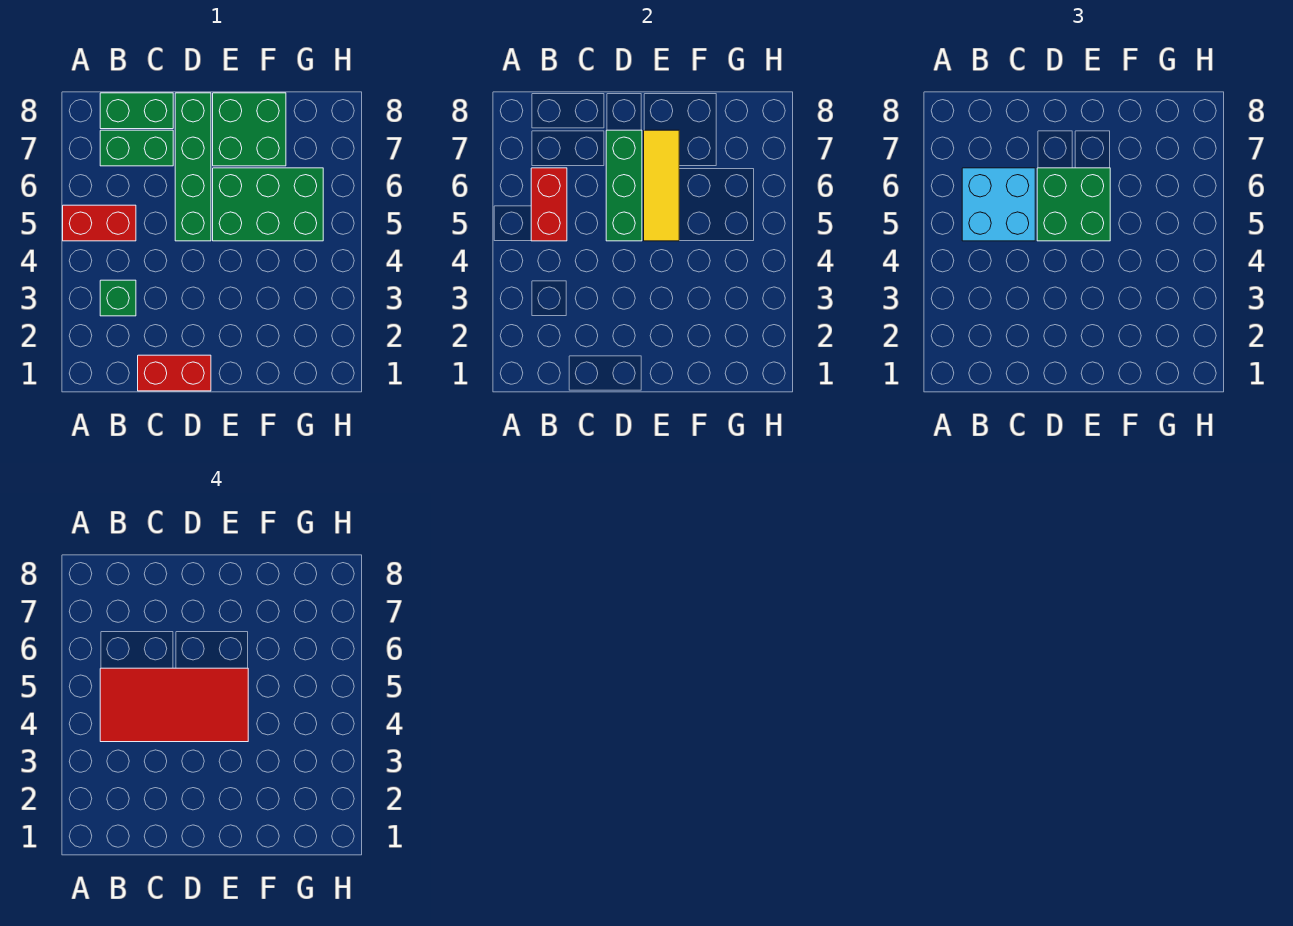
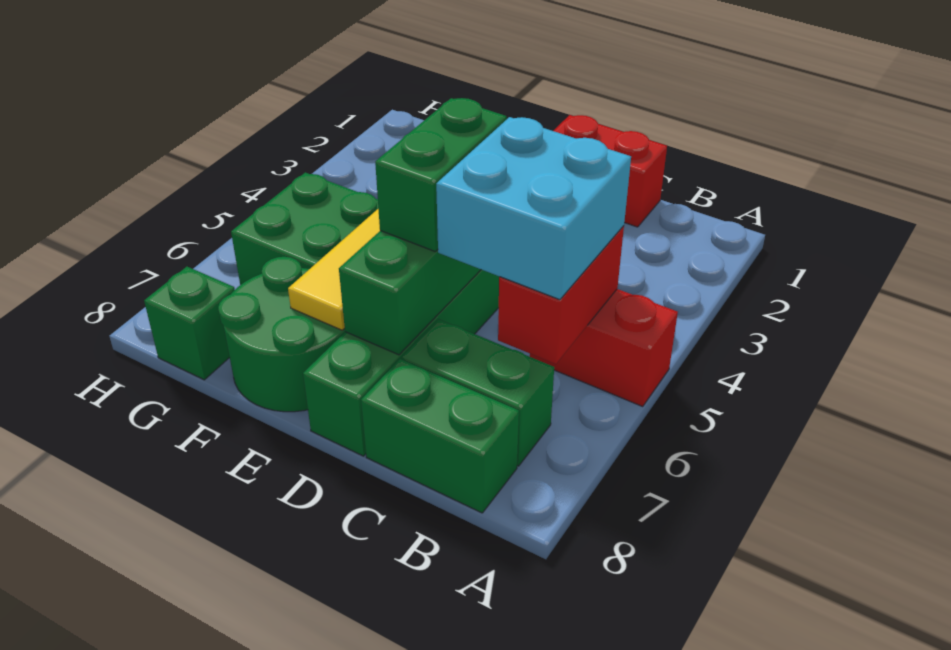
green brick B3 level 1 -> green brick G8 level 1
red tile B4:E5 level 4 -> none
green brick D5:E6 level 3 -> green brick D5:D6 level 3
green brick E7:F8 level 1 -> green round brick E7:F8 level 1

